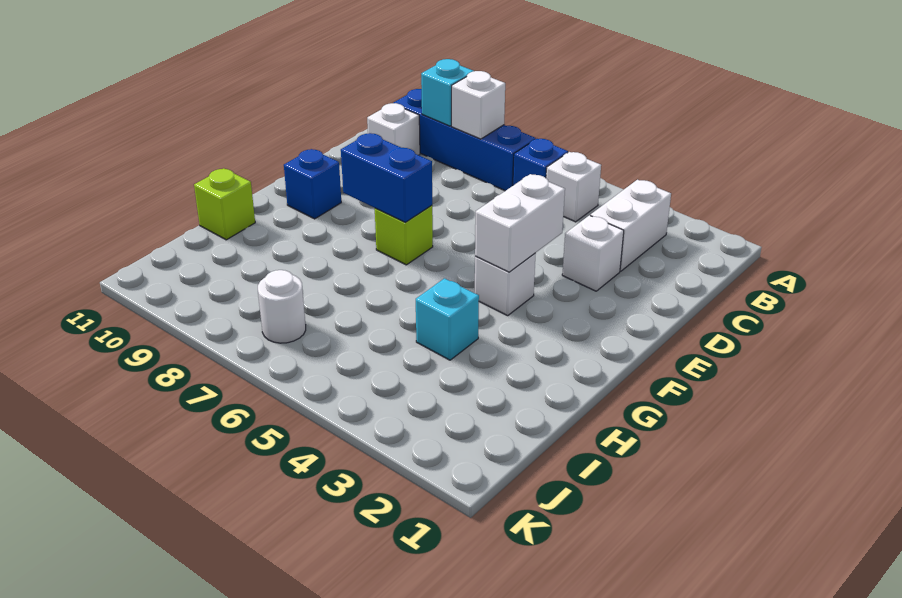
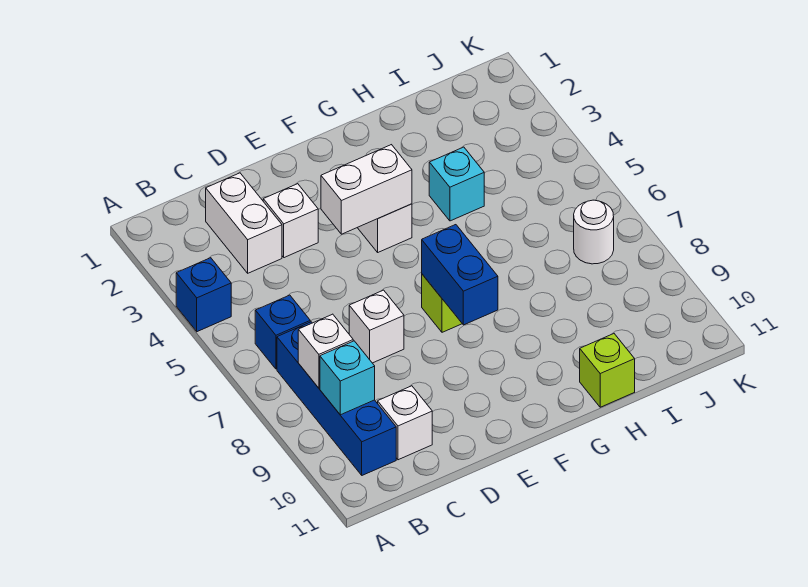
white brick B3:C3 level 1 -> white brick C2:C3 level 1
white brick B5 level 1 -> white brick D7 level 1
blue brick F10 level 1 -> blue brick A4 level 1

